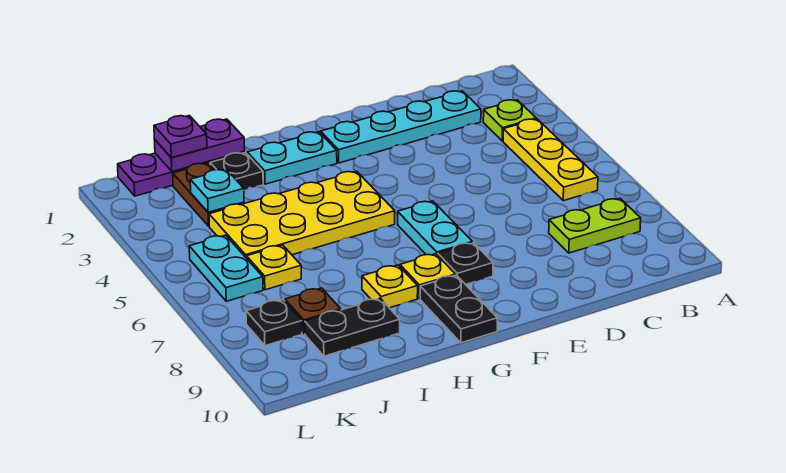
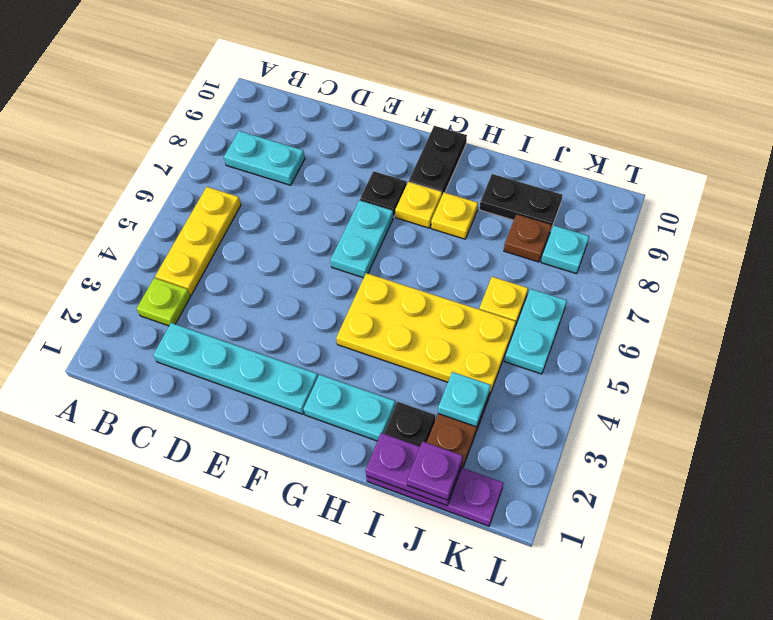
lime plate B8:C8 level 1 -> cyan plate B8:C8 level 1
black plate K8 level 1 -> cyan plate K8 level 1

